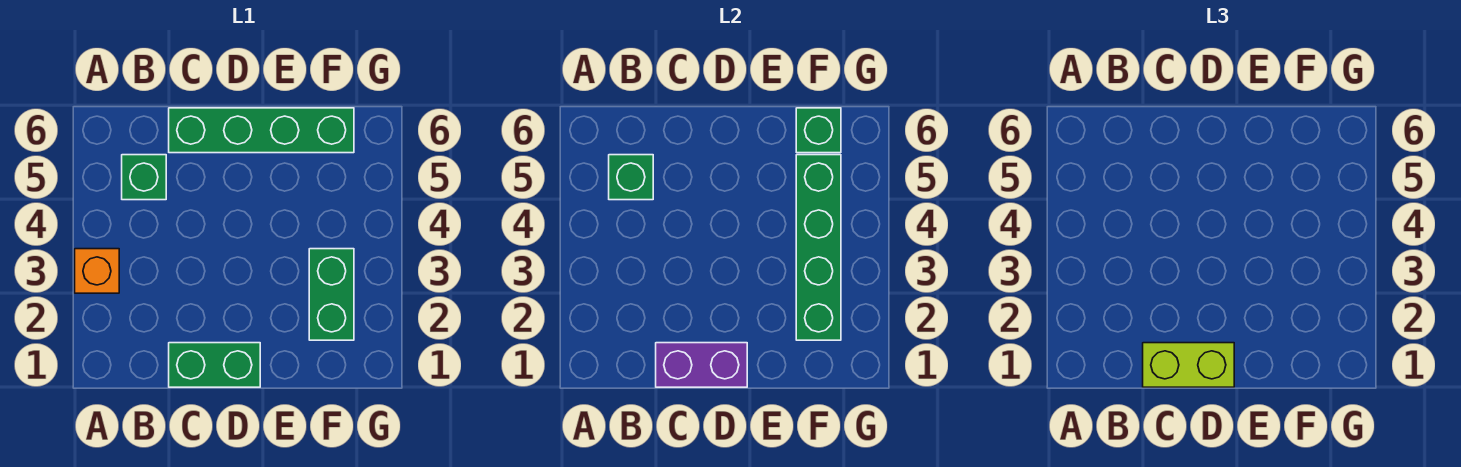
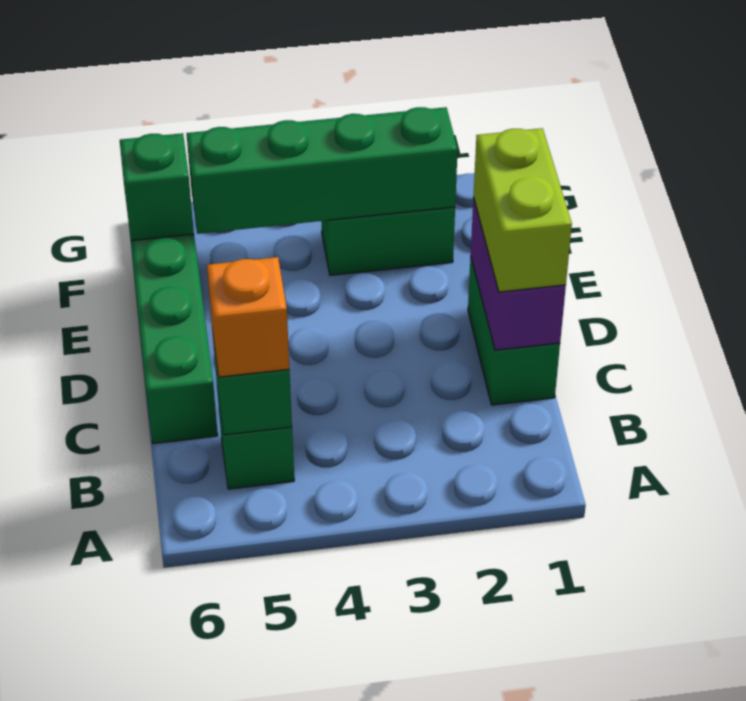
orange brick A3 level 1 -> orange brick B5 level 3

